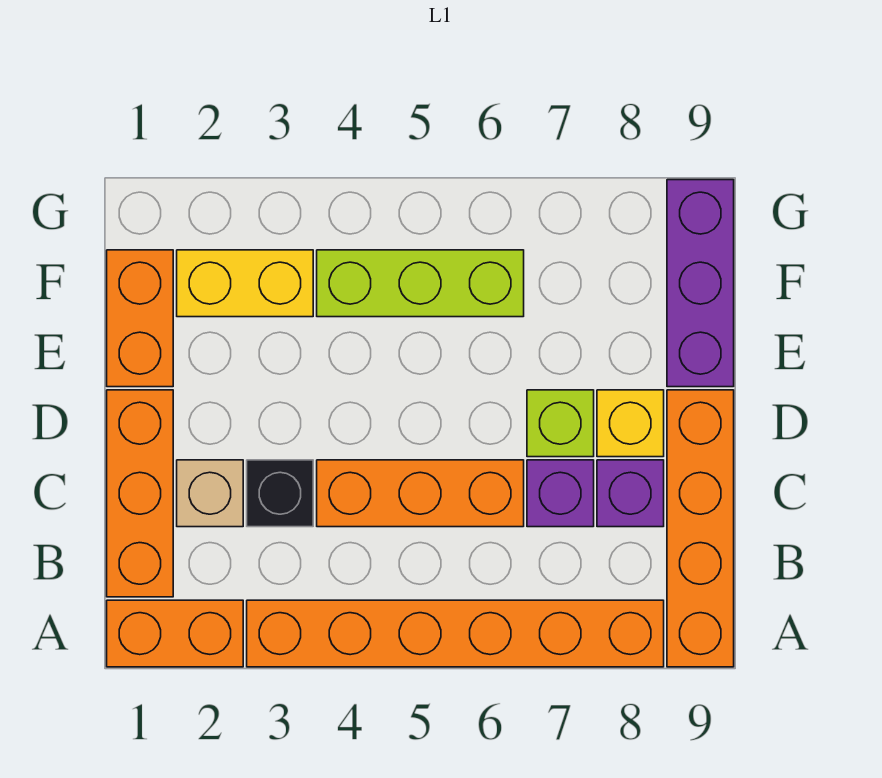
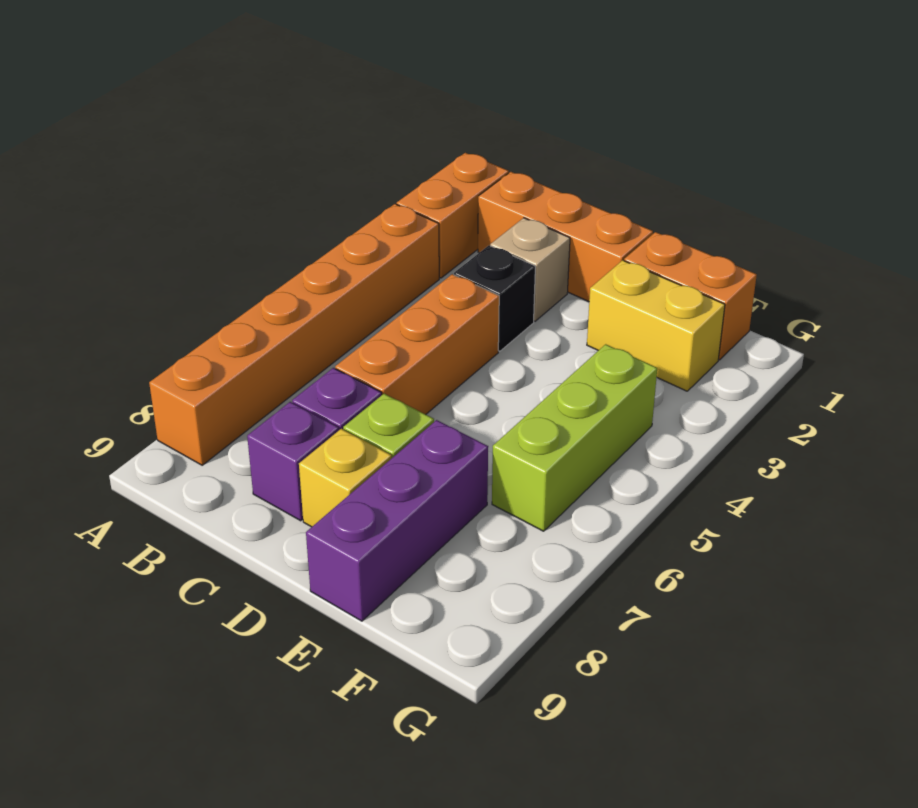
orange brick A9:D9 level 1 -> none
purple brick E9:G9 level 1 -> purple brick E7:E9 level 1
yellow brick F2:F3 level 1 -> yellow brick E2:F2 level 1

